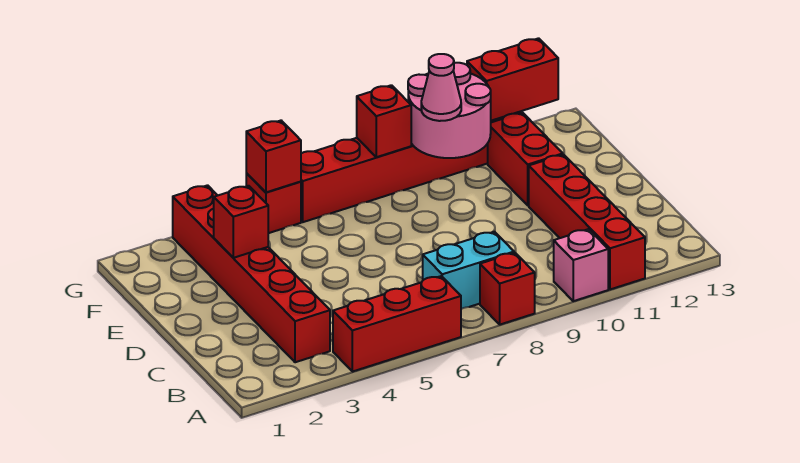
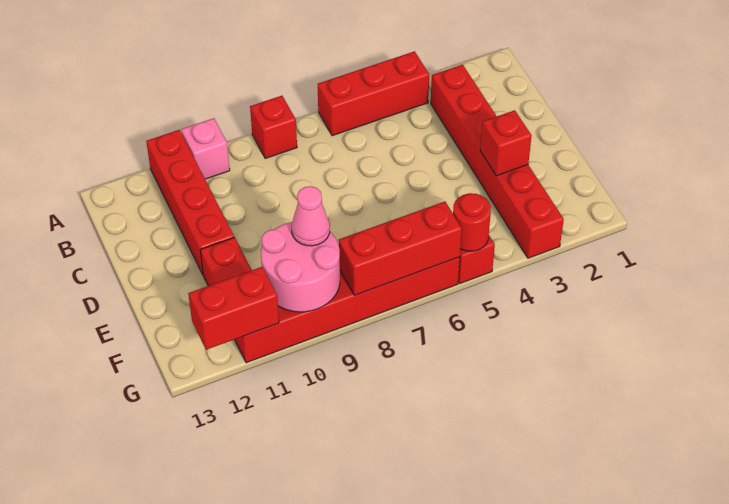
cyan brick B7:B8 level 1 -> none
red brick G5 level 2 -> red round brick G5 level 2
red brick G8 level 2 -> red brick G6:G8 level 2

